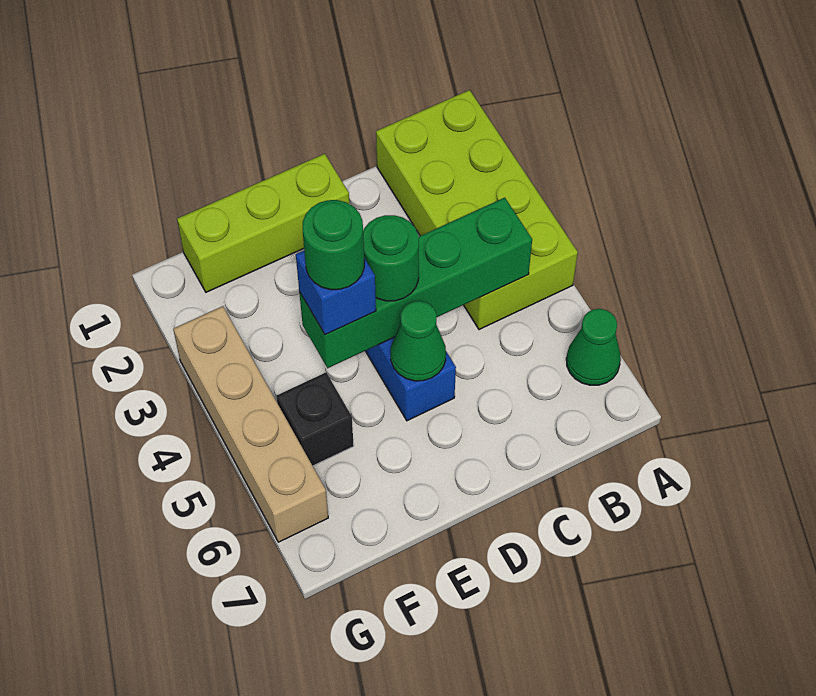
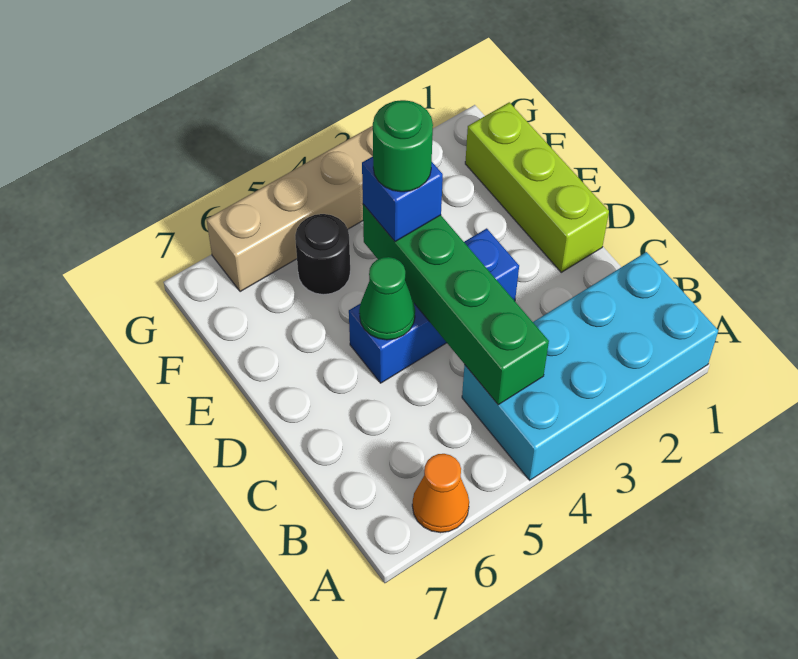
lime brick A1:B4 level 1 -> cyan brick A1:B4 level 1
green cone A6 level 1 -> orange cone A6 level 1
green round brick D4 level 3 -> none
black brick F5 level 1 -> black round brick F5 level 1

